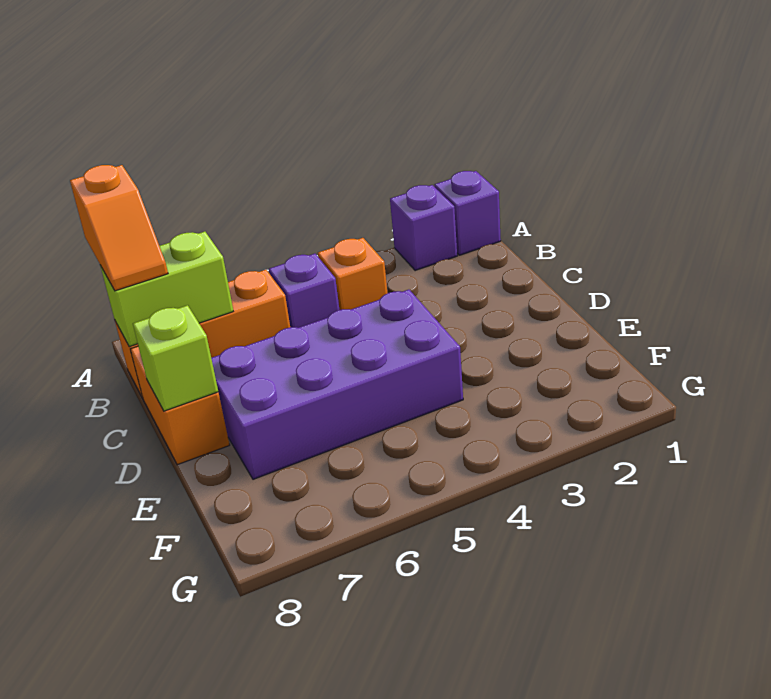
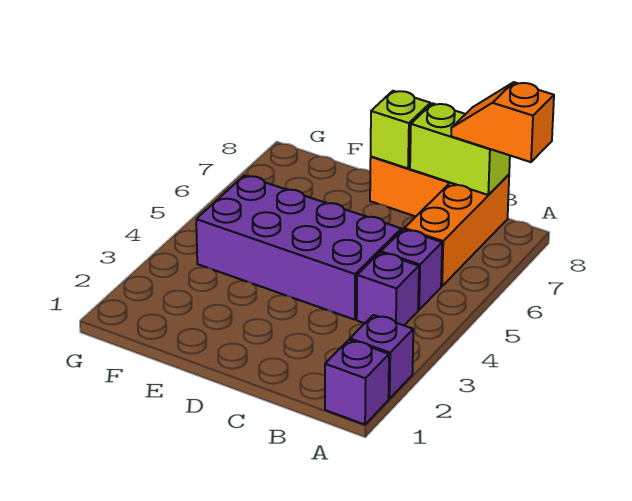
orange brick B4 level 1 -> purple brick B4 level 1
lime brick B7:B8 level 2 -> lime brick B8:C8 level 2
purple brick D4:E7 level 1 -> purple brick C4:F5 level 1

